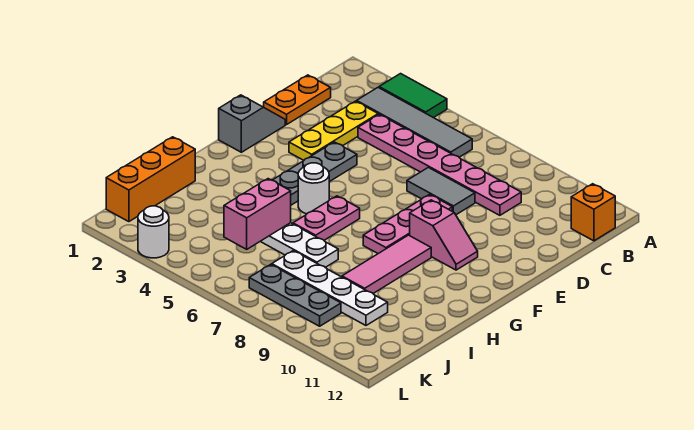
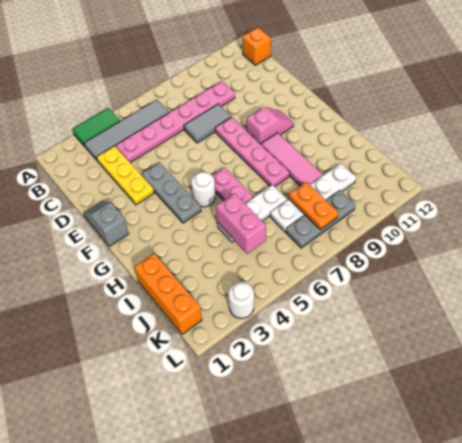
orange plate C1:D1 level 1 -> orange plate J8:K8 level 2
pink plate E8:G8 level 1 -> pink plate E8:H8 level 1

